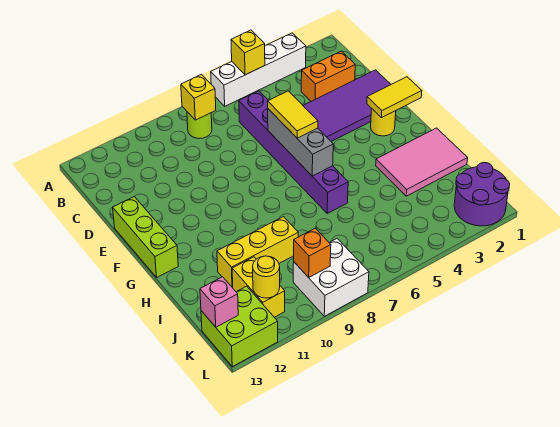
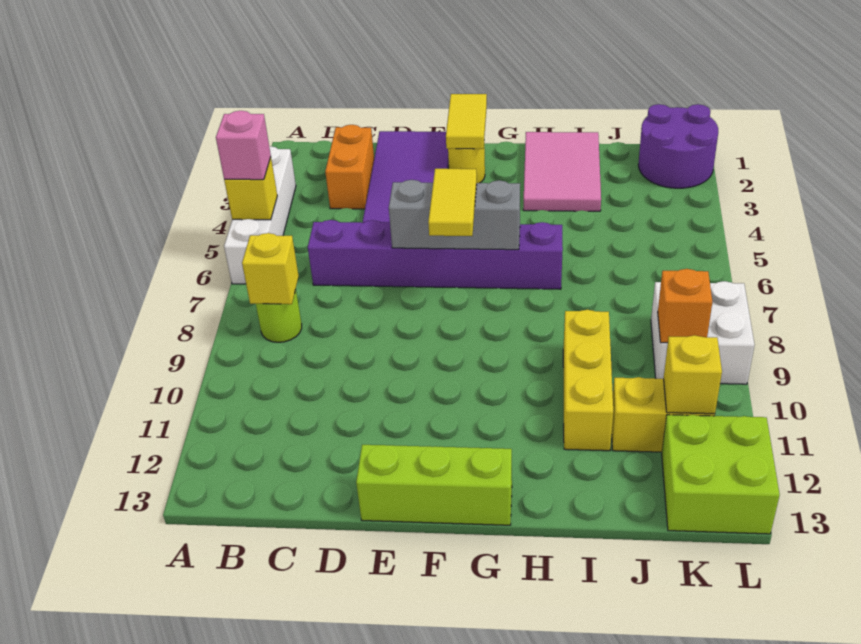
yellow tile E6:F6 level 3 -> yellow tile F6:F7 level 3
yellow round brick K11 level 2 -> yellow brick K11 level 2
pink brick K13 level 2 -> pink brick A5 level 3

